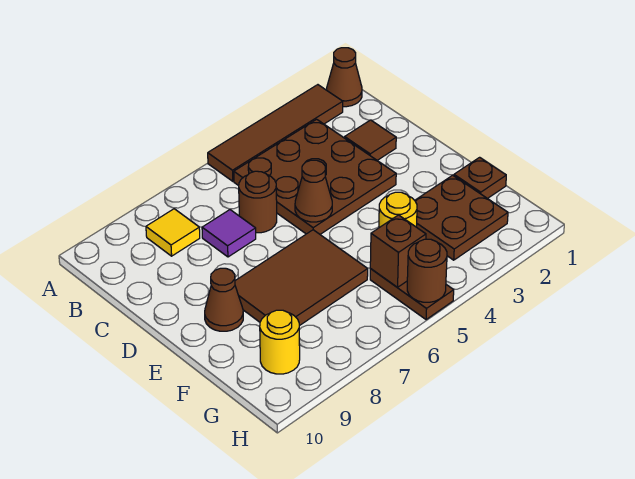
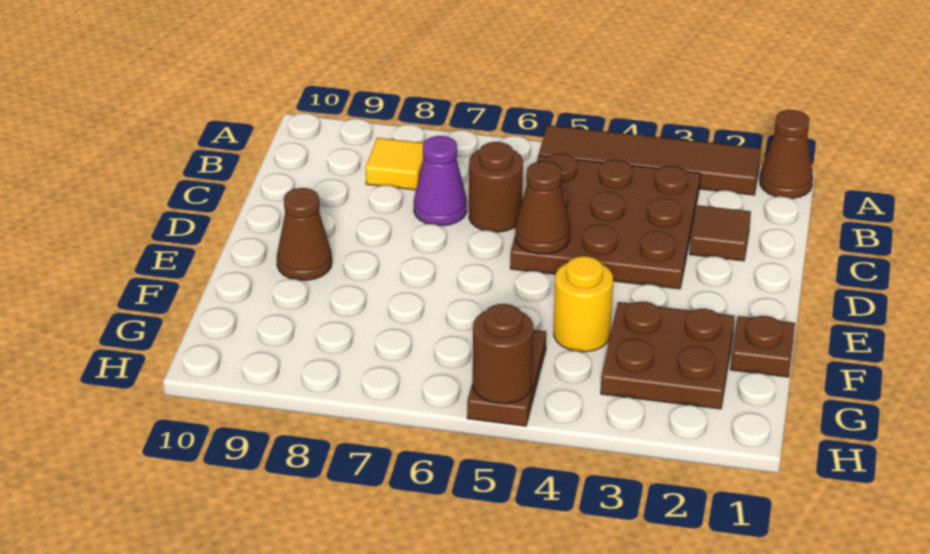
purple tile C7 level 1 -> purple cone C7 level 1
brown tile E6:F8 level 1 -> none
brown brick G5 level 2 -> none
yellow round brick G9 level 1 -> none

